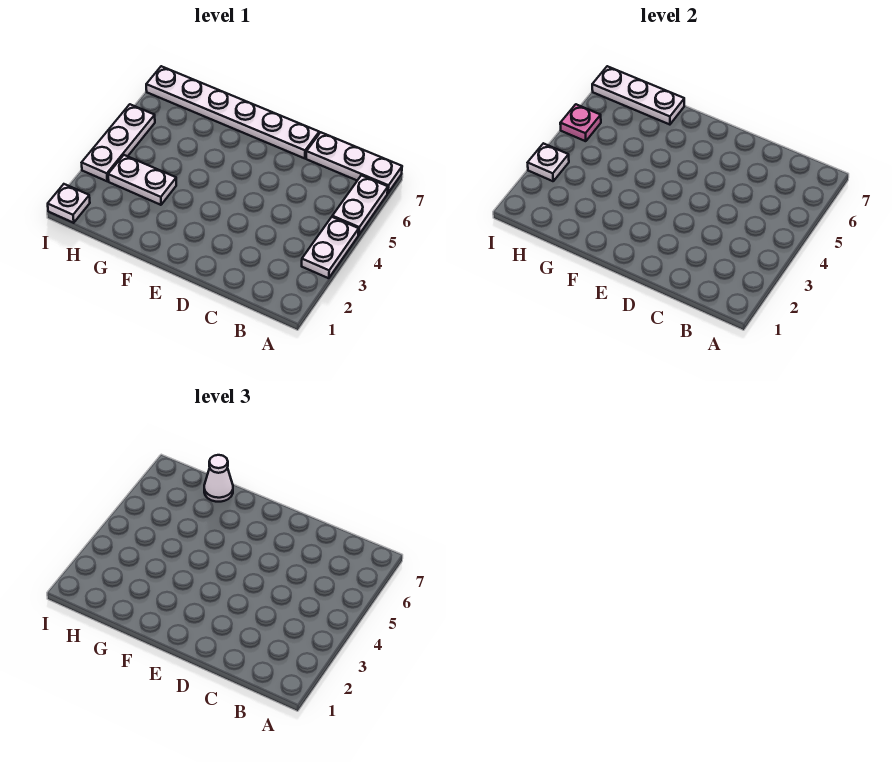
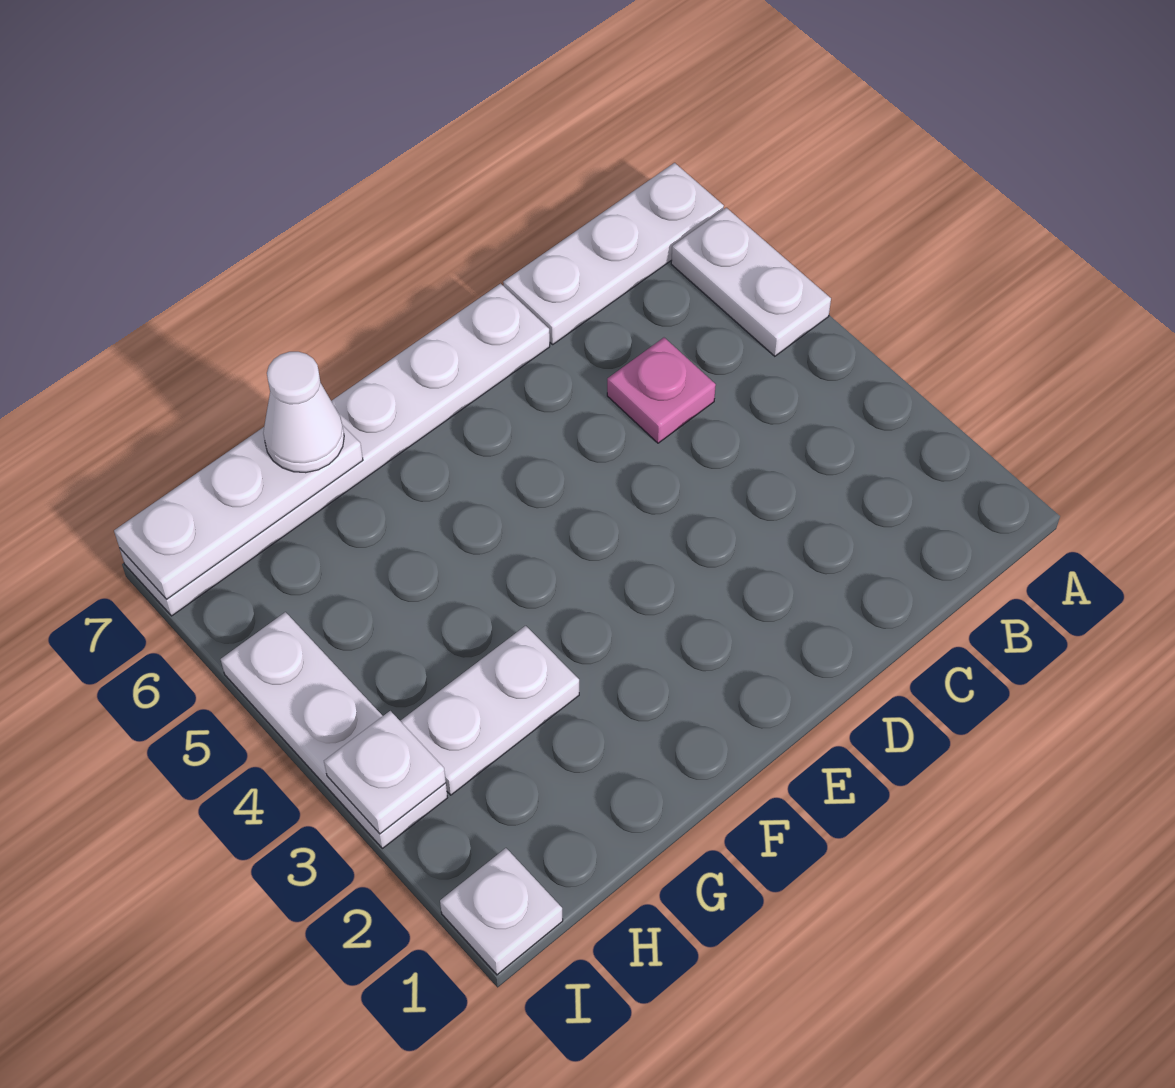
white plate A3:A4 level 1 -> none
pink plate I5 level 2 -> pink plate C5 level 1

